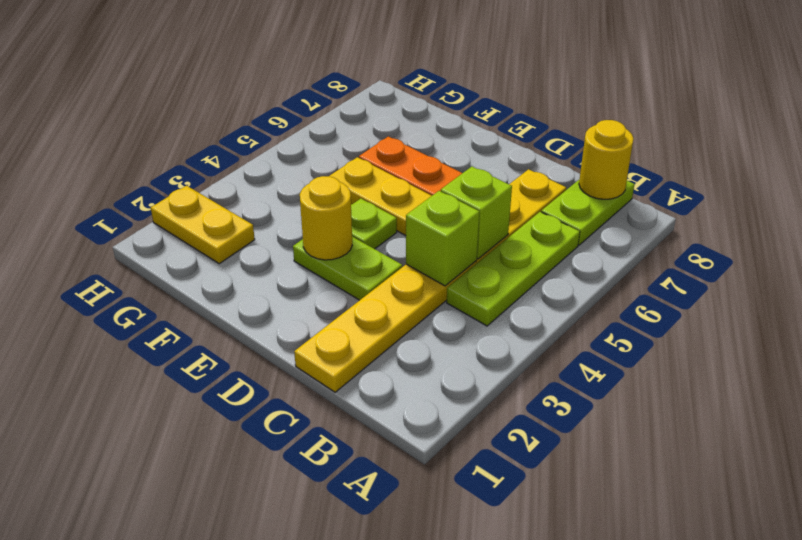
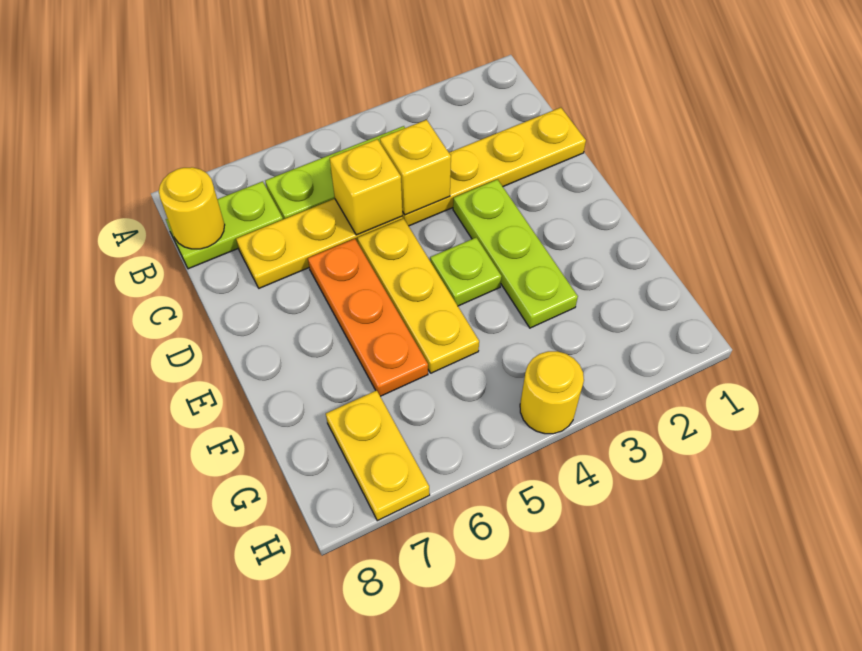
lime brick C4 level 2 -> yellow brick C4 level 2
lime brick C5 level 2 -> yellow brick C5 level 2
lime plate D3:E3 level 1 -> lime plate D3:F3 level 1
yellow round brick E3 level 2 -> yellow round brick H4 level 1
yellow plate G2:H2 level 1 -> yellow plate G7:H7 level 1

